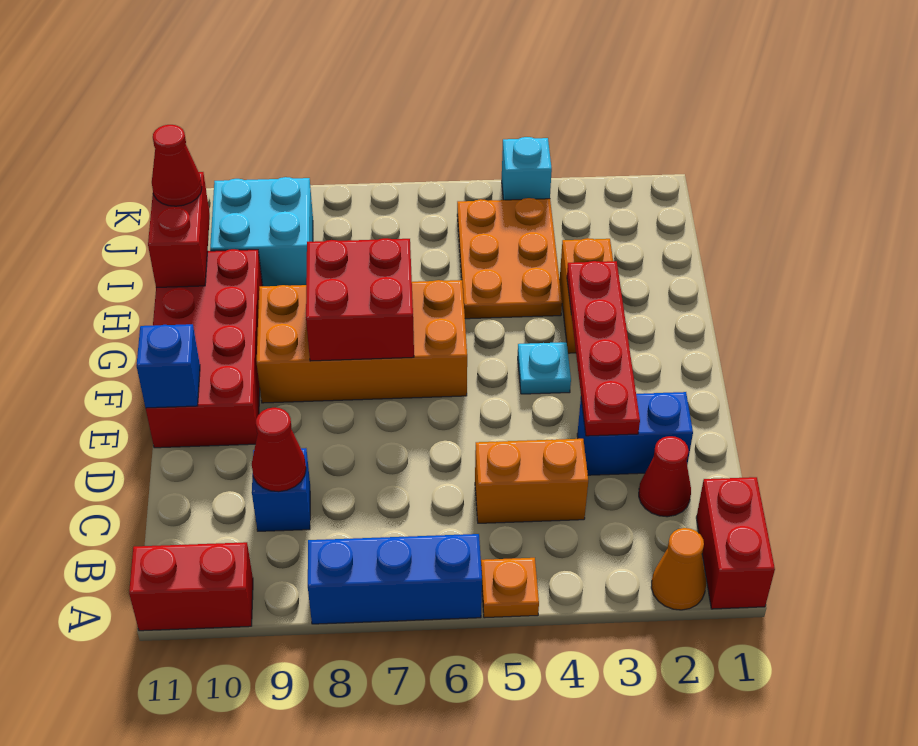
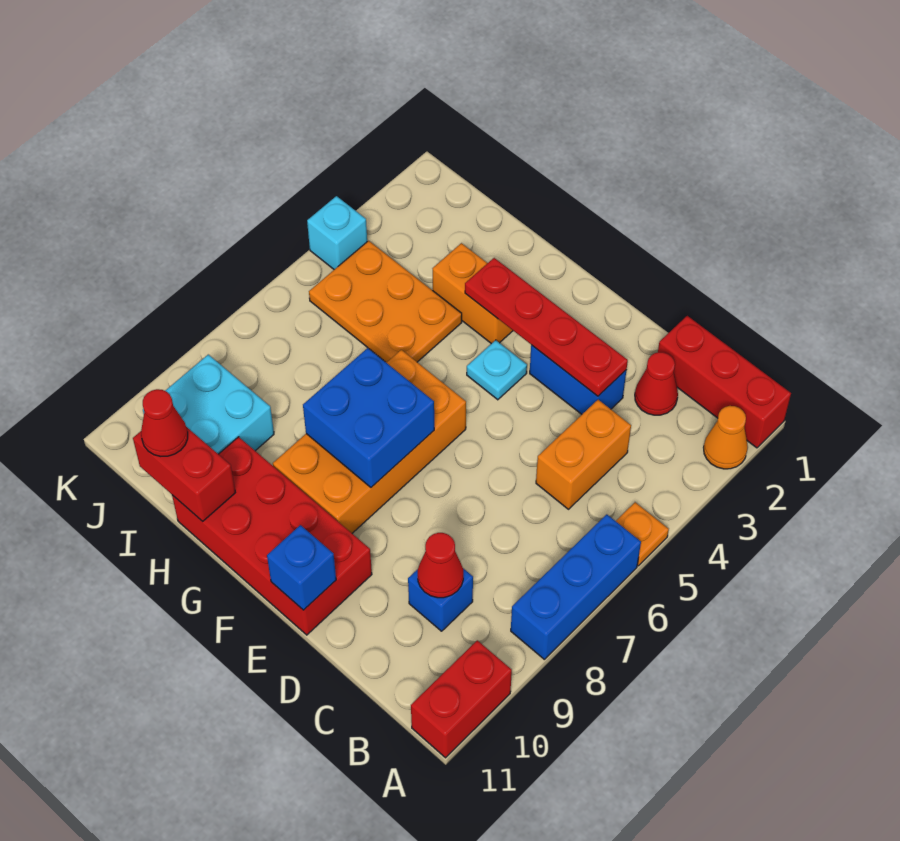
red brick A1:B1 level 1 -> red brick A1:C1 level 1
blue brick D2:D3 level 1 -> blue brick D3:E3 level 1
red brick F7:G8 level 2 -> blue brick F7:G8 level 2

